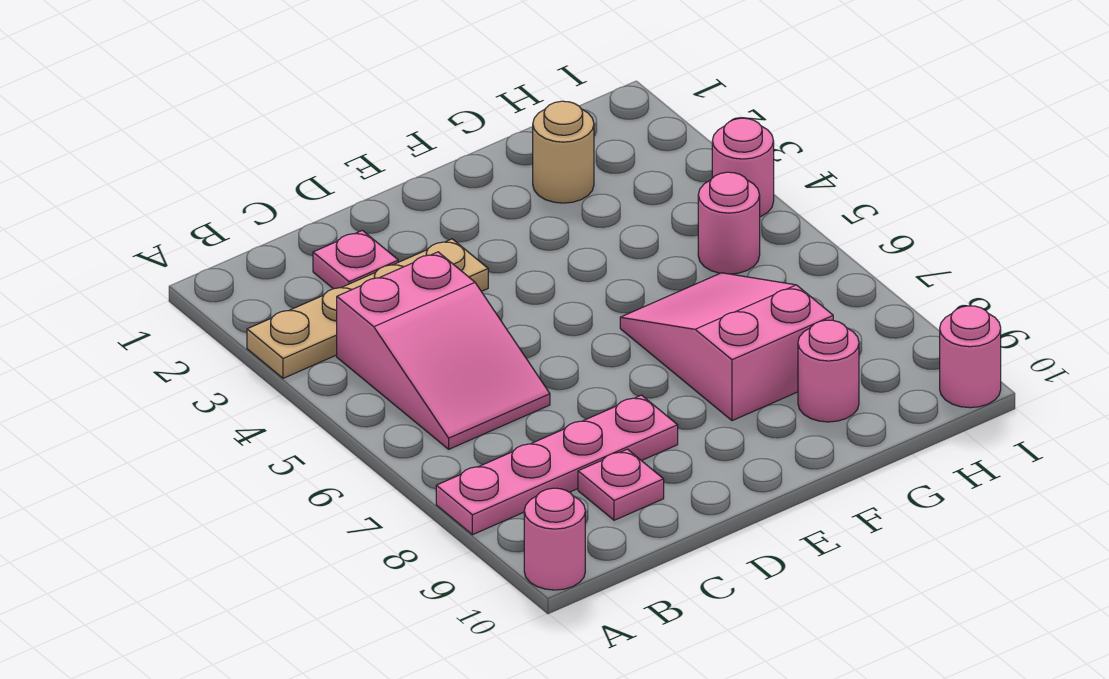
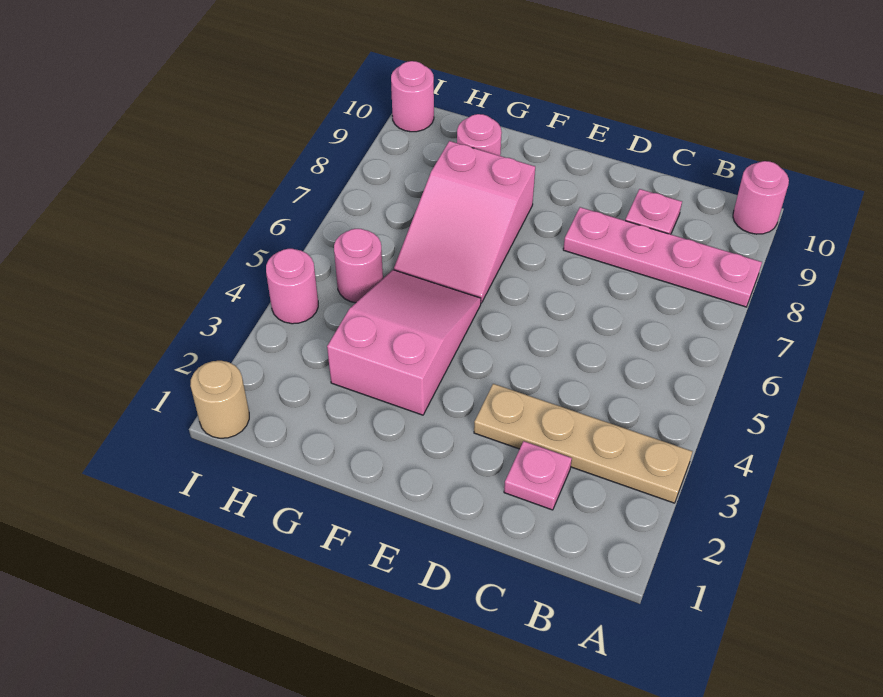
pink slope B4:C6 level 1 top 4 -> pink slope F3:G5 level 1 top 3
tan round brick G2 level 1 -> tan round brick I1 level 1

